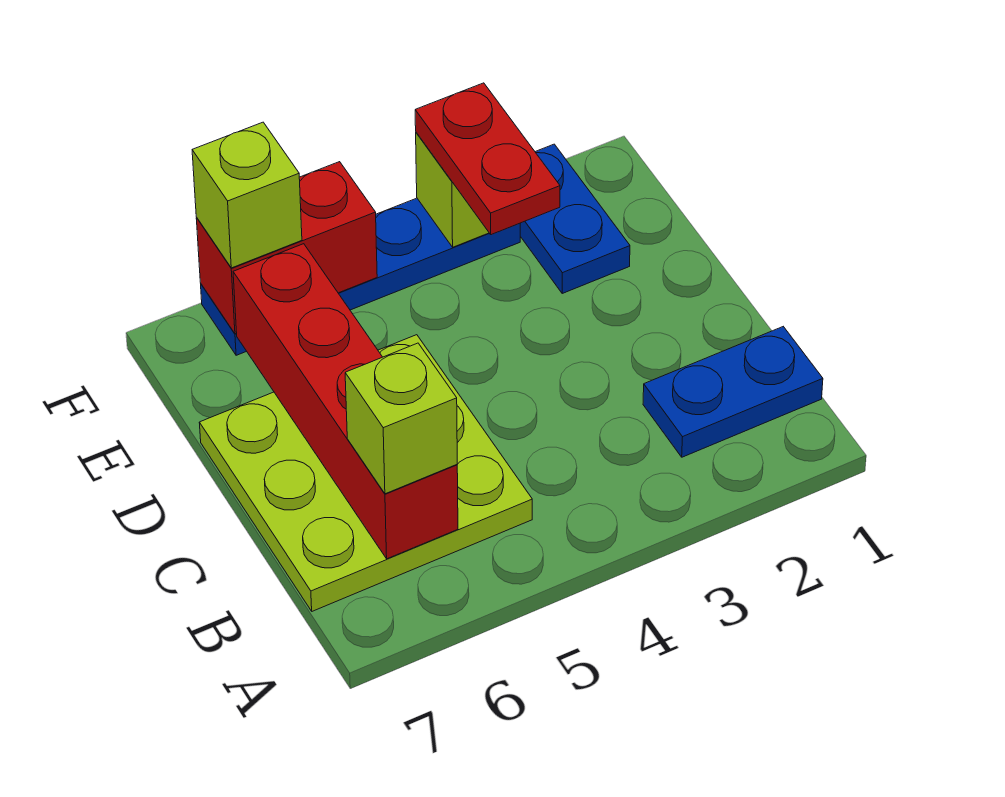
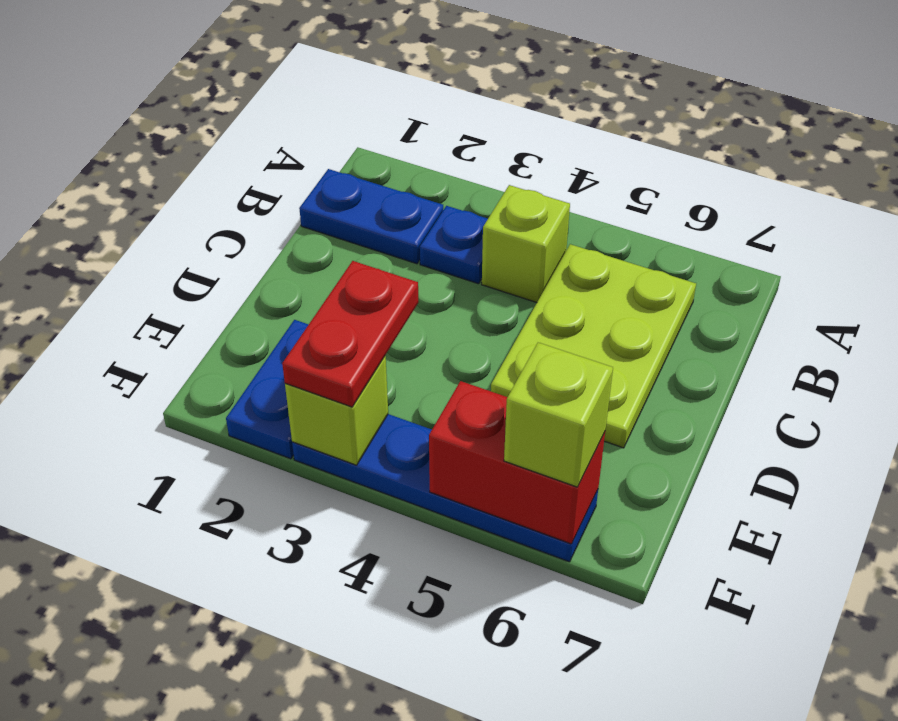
none -> blue plate B3 level 1
lime plate B5:D7 level 1 -> lime plate B5:D6 level 1
red brick B6:E6 level 2 -> none
lime brick B6 level 3 -> lime brick B4 level 1

